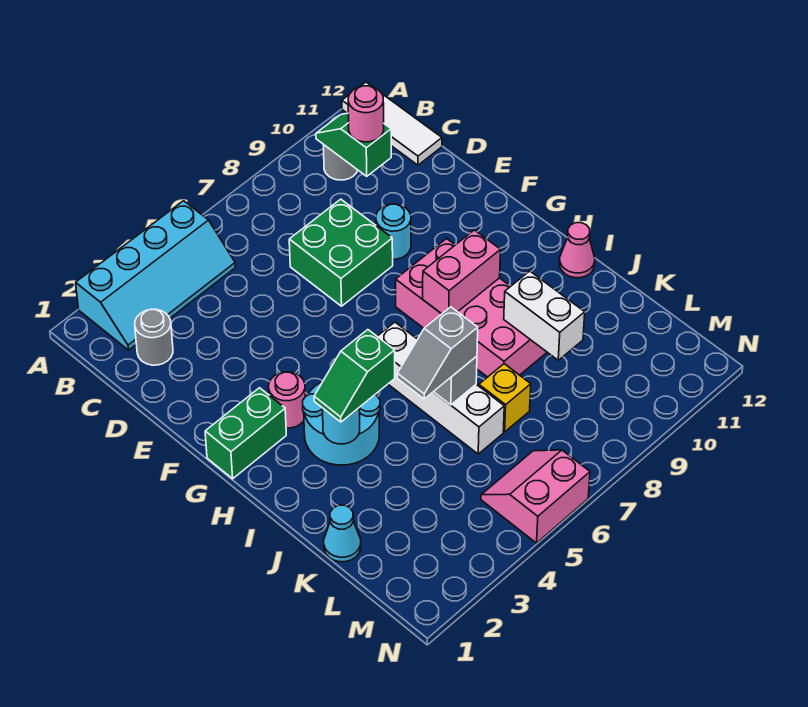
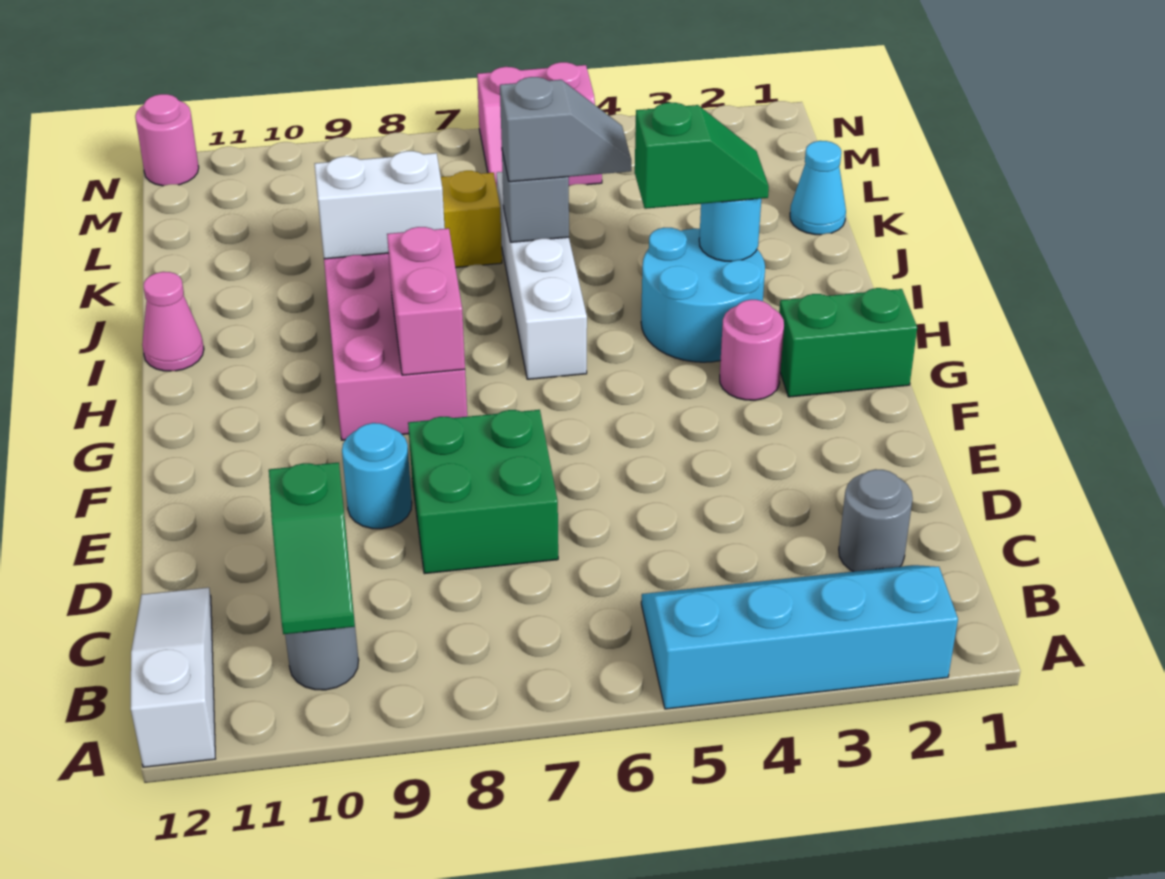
white tile A12:C12 level 1 -> white slope A12:C12 level 1 top A
pink round brick C10 level 3 -> pink round brick N12 level 1
pink brick H8:H9 level 2 -> pink brick G8:H8 level 2
white brick J9:K9 level 2 -> white brick J8:J9 level 2

